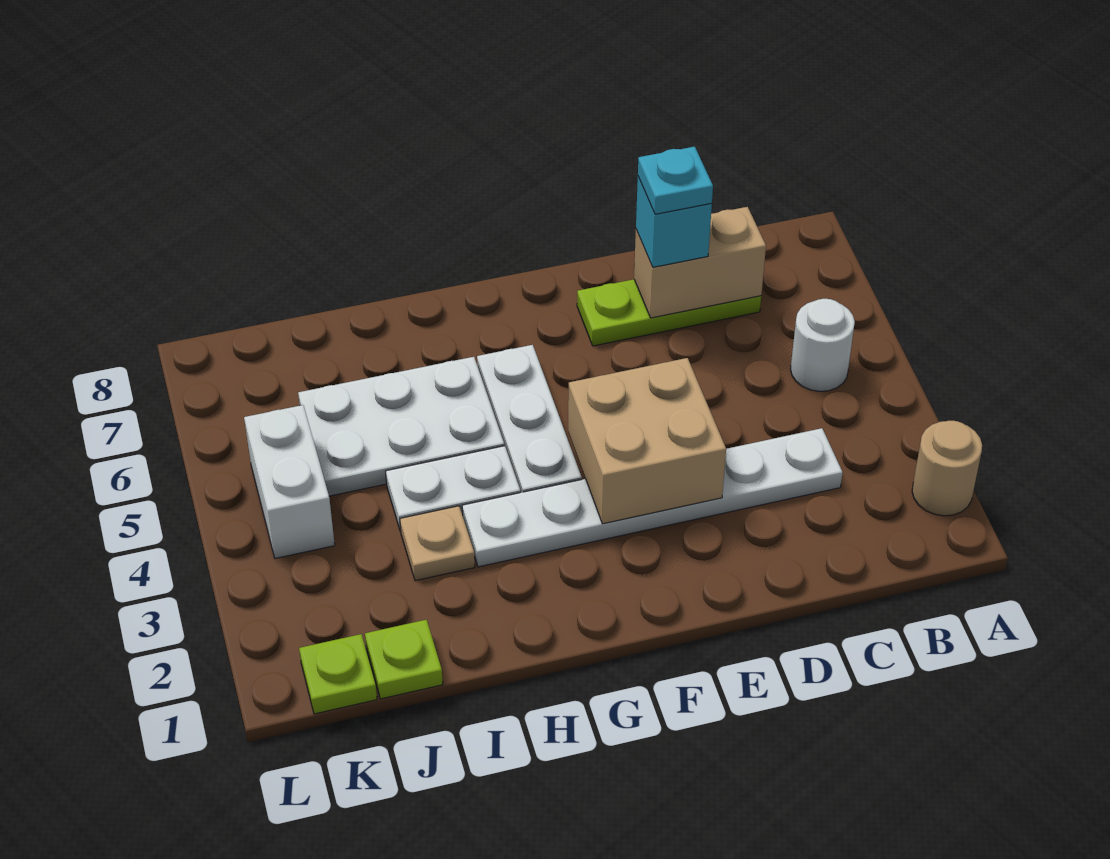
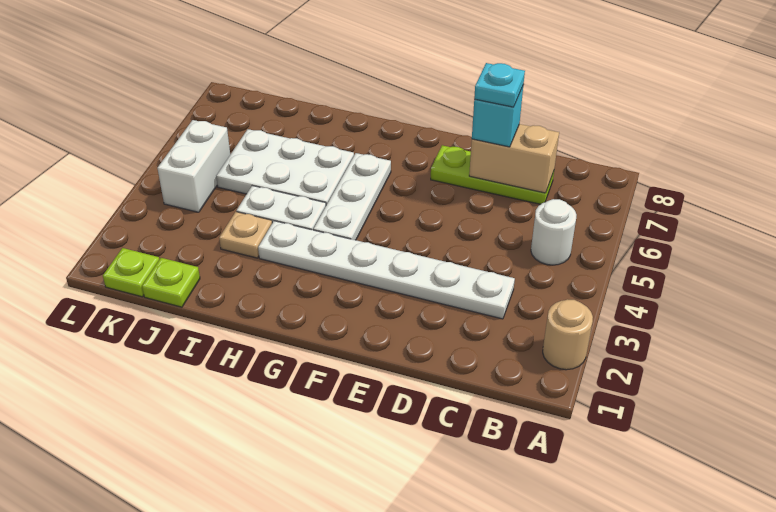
tan brick E3:F4 level 2 -> none

